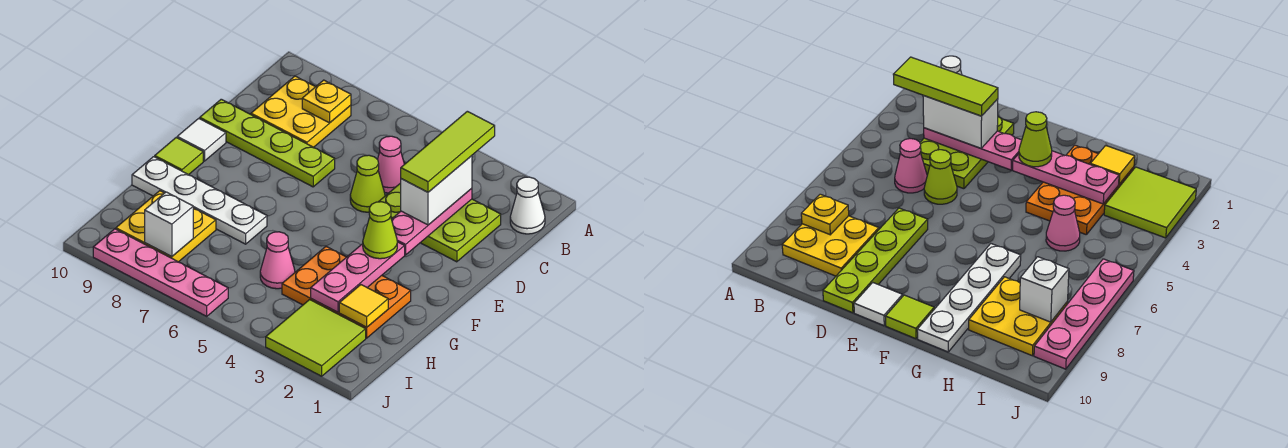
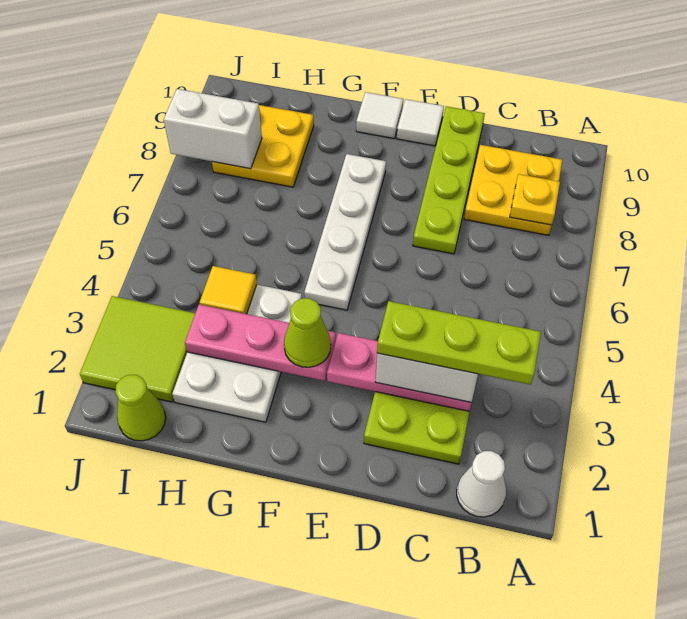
lime tile B3:D3 level 4 -> lime plate B3:D3 level 4
pink cone C5 level 1 -> none
lime cone D5 level 1 -> lime cone I1 level 1
lime tile F10 level 1 -> white tile F10 level 1
orange plate G2:H4 level 1 -> white plate G2:H4 level 1
white plate G7:G10 level 1 -> white plate F5:F8 level 1
yellow tile H2 level 2 -> yellow tile H4 level 2
pink cone H5 level 1 -> none
white brick I8 level 2 -> white brick I8:J8 level 2
pink plate J6:J9 level 1 -> none

